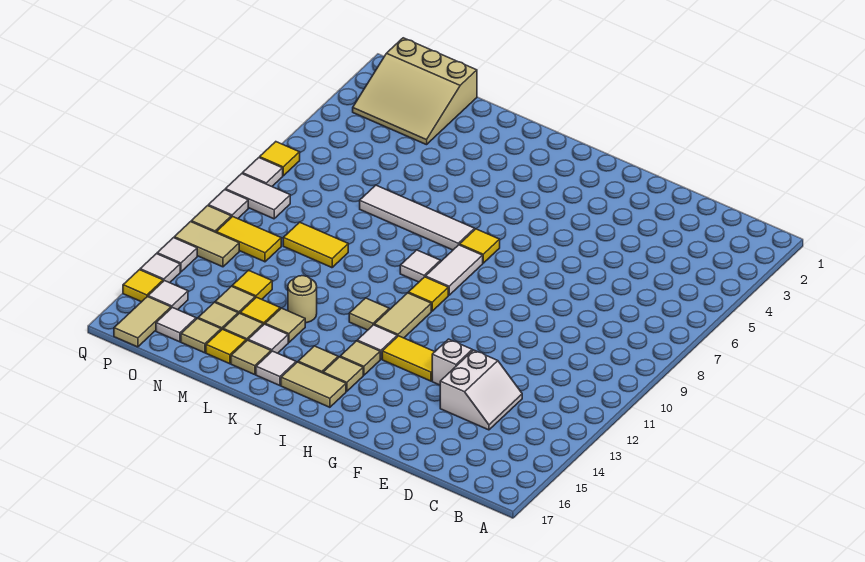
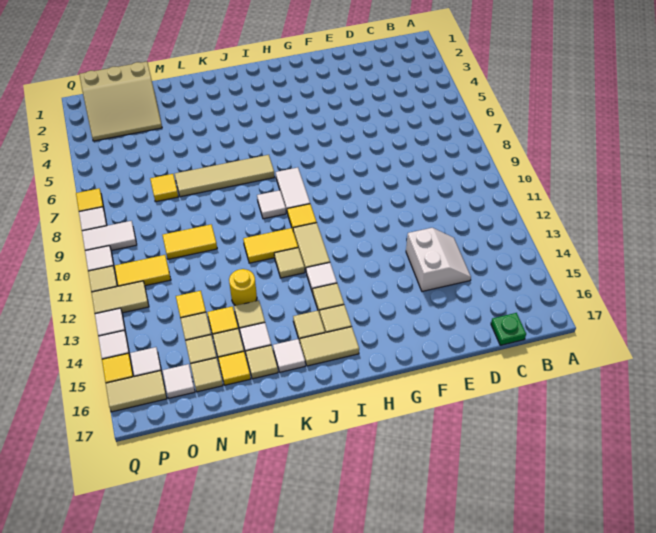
none -> green plate C17 level 1
white brick F13 level 1 -> none
yellow tile G13:H13 level 1 -> yellow tile J11:K11 level 1
yellow tile I7 level 1 -> yellow tile N7 level 1
white tile J7:M7 level 1 -> tan tile J7:M7 level 1
tan round brick L13 level 1 -> yellow round brick L13 level 1
tan tile P16:P17 level 1 -> tan tile P16:Q16 level 1

